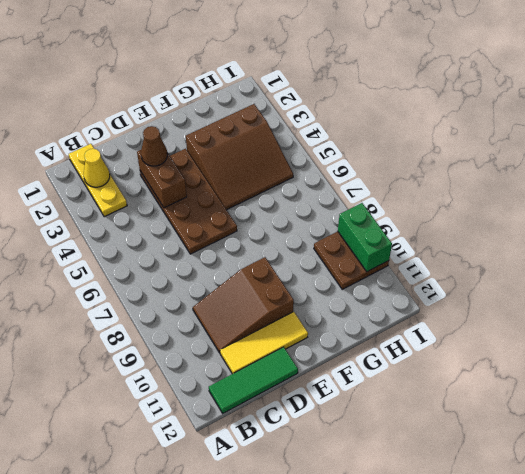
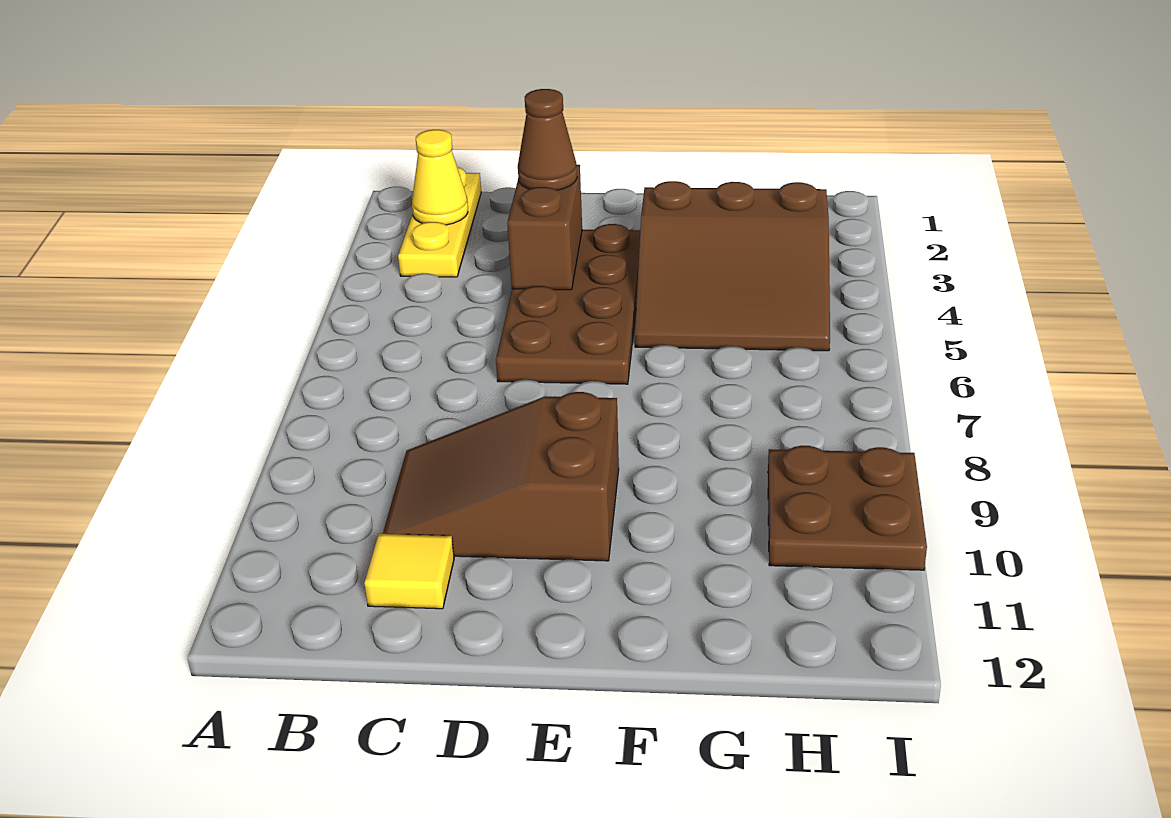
green tile B12:D12 level 1 -> none
yellow tile C11:E11 level 1 -> yellow tile C11 level 1
green brick I9:I10 level 2 -> none

